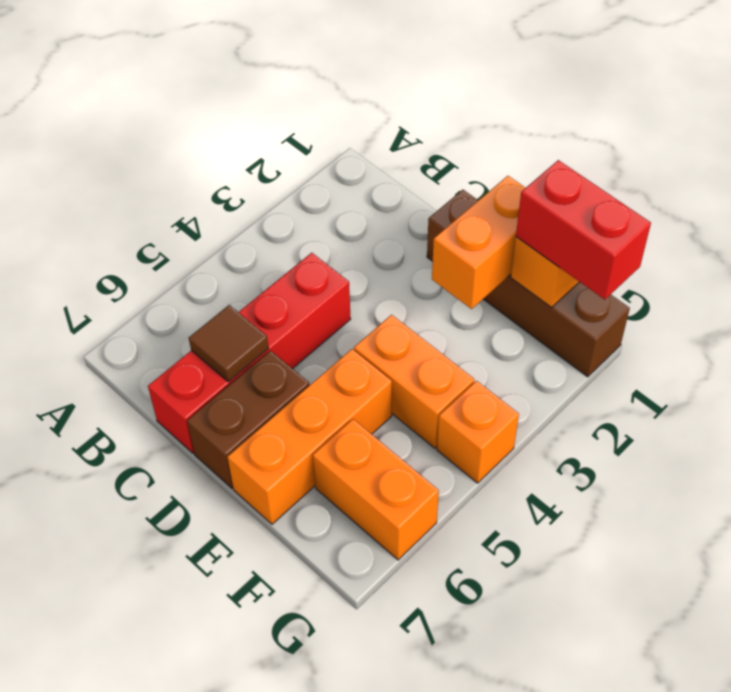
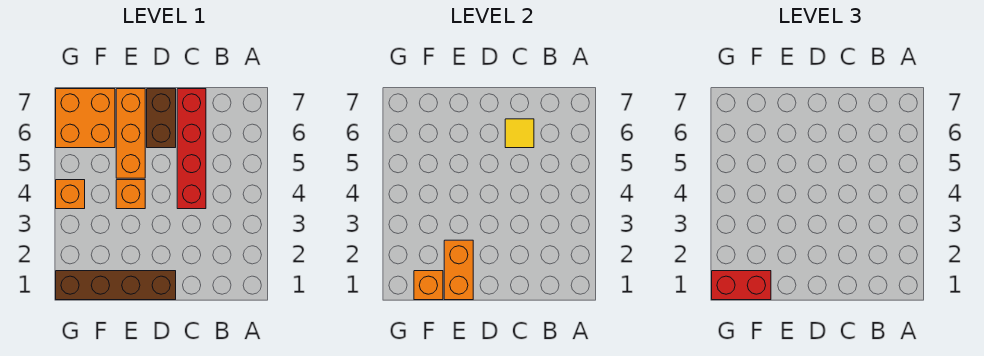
brown tile C6 level 2 -> yellow tile C6 level 2
orange brick E4:F4 level 1 -> orange brick E4 level 1
orange brick F6:G6 level 1 -> orange brick F6:G7 level 1

